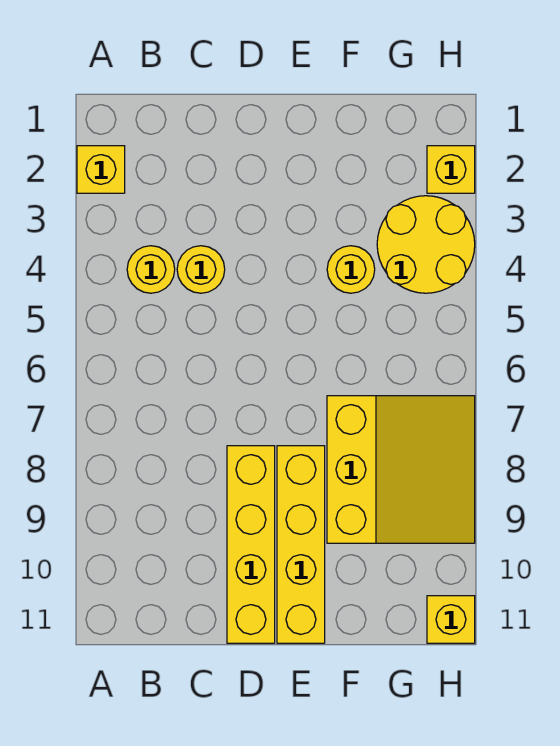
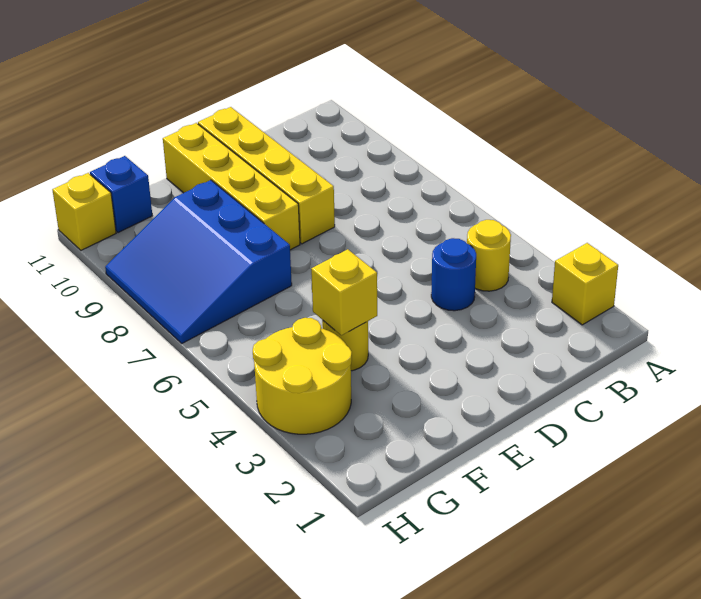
yellow round brick C4 level 1 -> blue round brick C4 level 1
yellow slope F7:H9 level 1 top F -> blue slope F7:H9 level 1 top F
none -> blue brick G11 level 1
yellow brick H2 level 1 -> yellow brick F4 level 2

